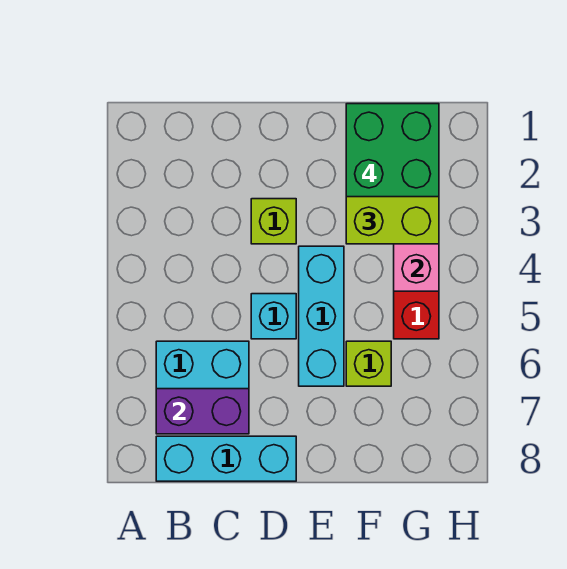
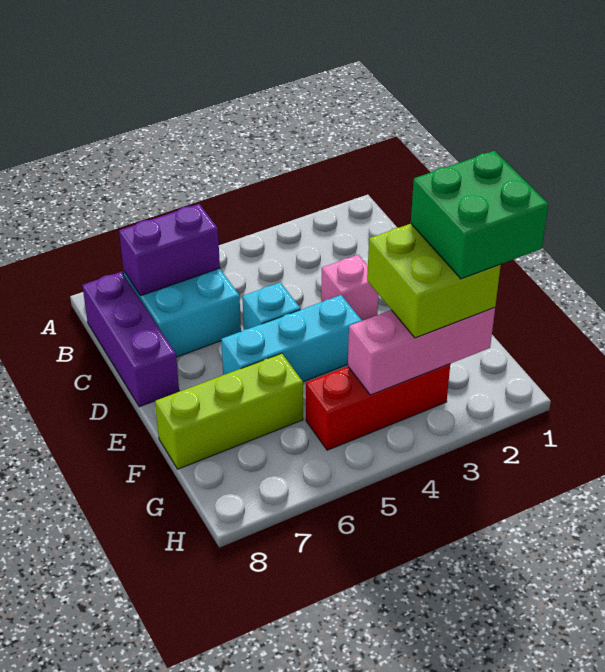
purple brick B7:C7 level 2 -> purple brick B6:B7 level 2
cyan brick B8:D8 level 1 -> purple brick B8:D8 level 1
lime brick D3 level 1 -> pink brick D3 level 1
lime brick F6 level 1 -> lime brick F6:F8 level 1

